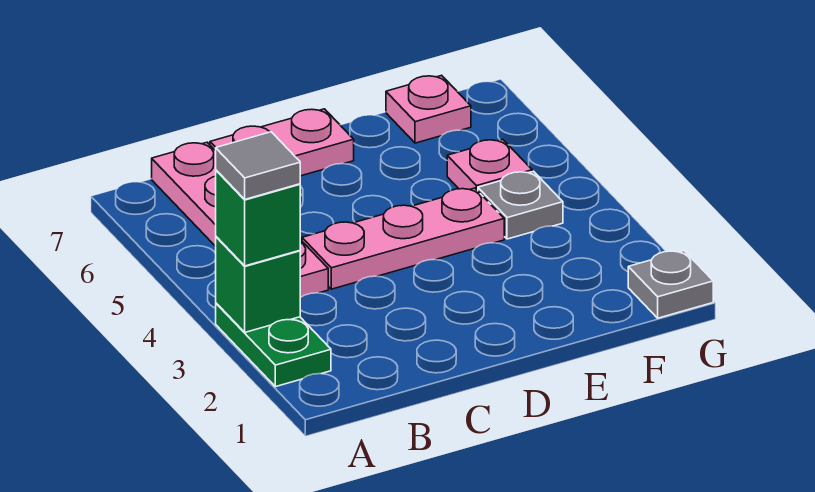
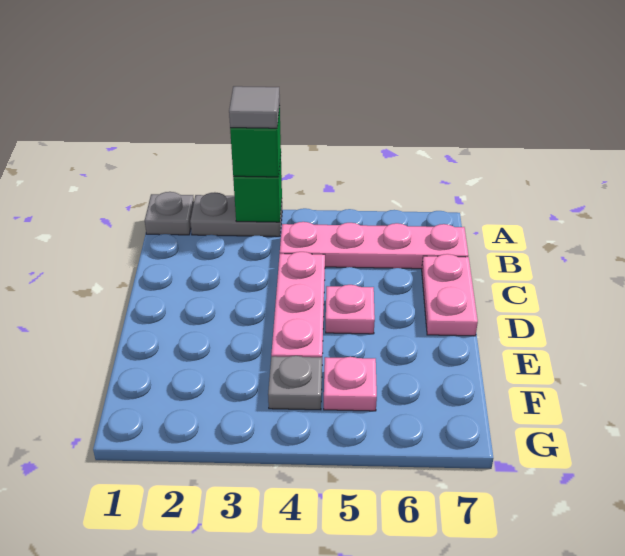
green plate A2:A3 level 1 -> grey plate A2:A3 level 1
pink plate F7 level 1 -> pink plate D5 level 1
grey plate G1 level 1 -> grey plate A1 level 1

